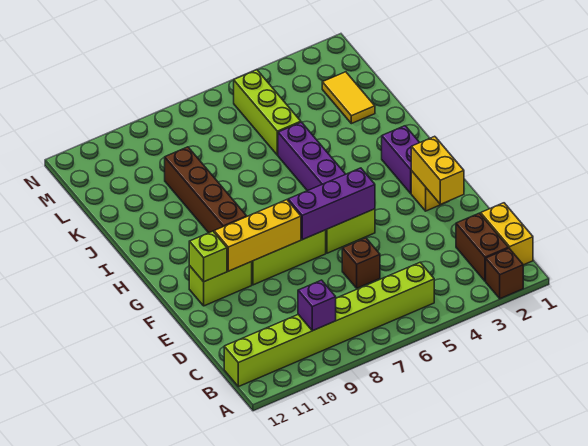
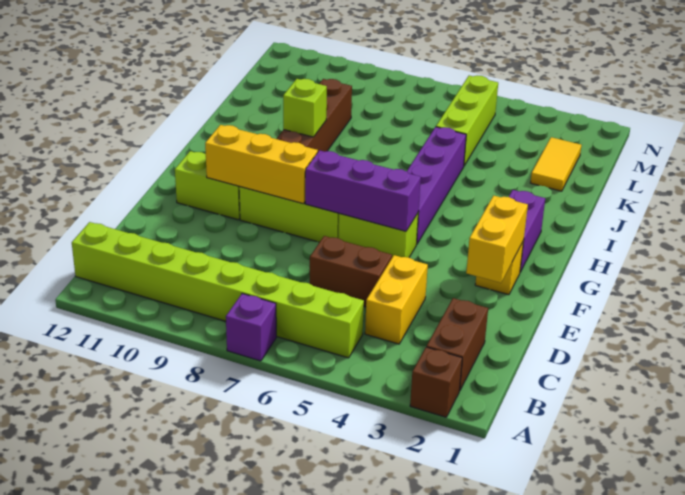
yellow brick B1:C1 level 1 -> yellow brick C4:D4 level 1
purple brick B9 level 2 -> purple brick A7 level 1
brown brick D6 level 1 -> brown brick D5:D6 level 1
lime brick F11 level 2 -> lime brick I9 level 2

